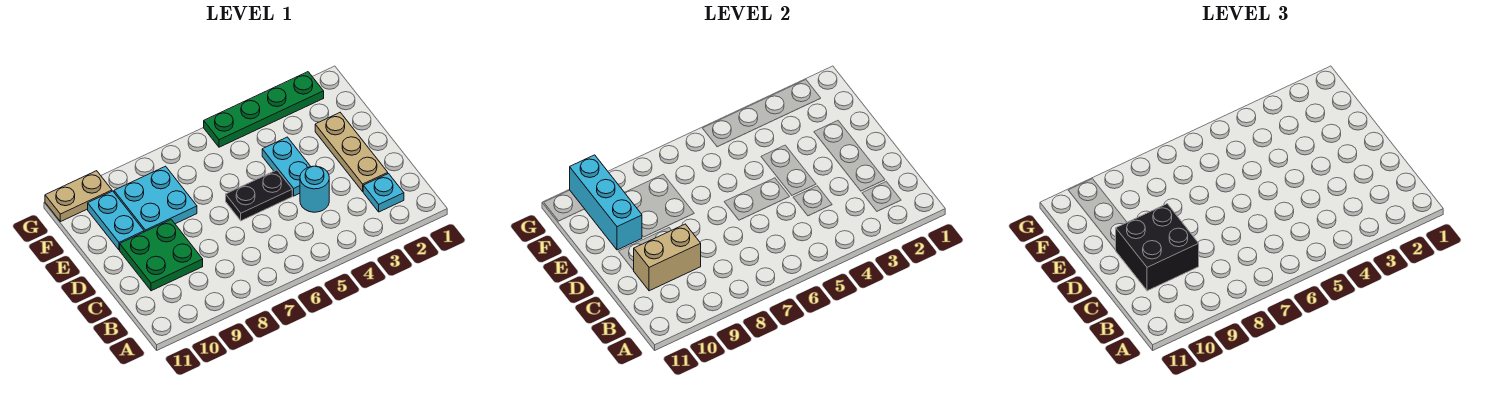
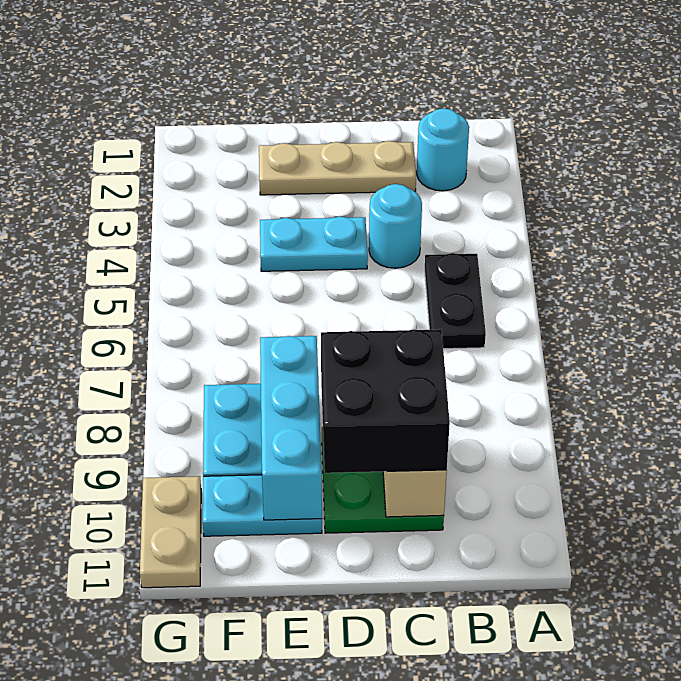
cyan plate B2 level 1 -> cyan round brick B2 level 1
black plate D5:D6 level 1 -> black plate B5:B6 level 1
cyan brick E10:G10 level 2 -> cyan brick E8:E10 level 2
green plate G2:G5 level 1 -> none

